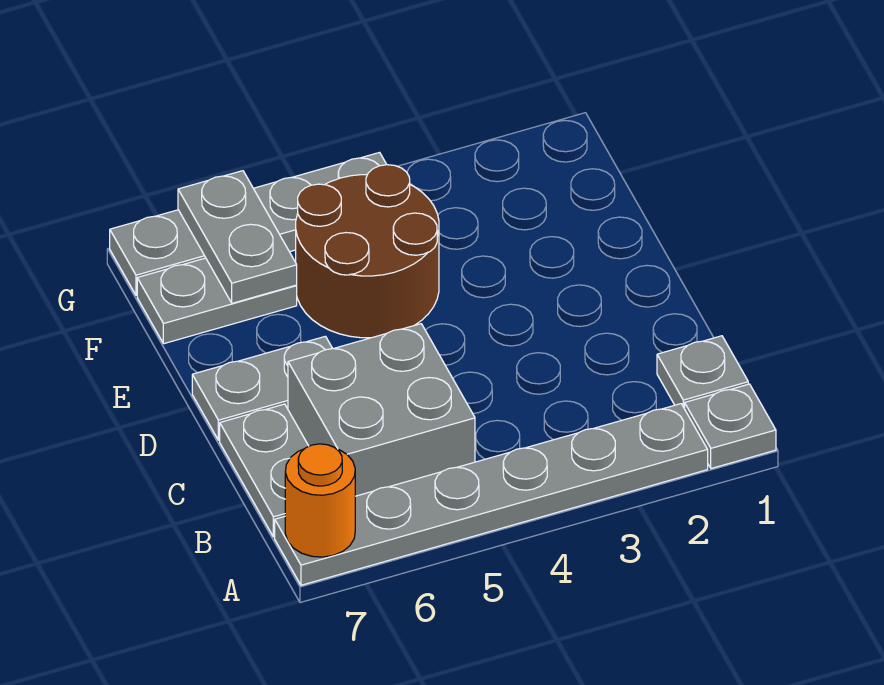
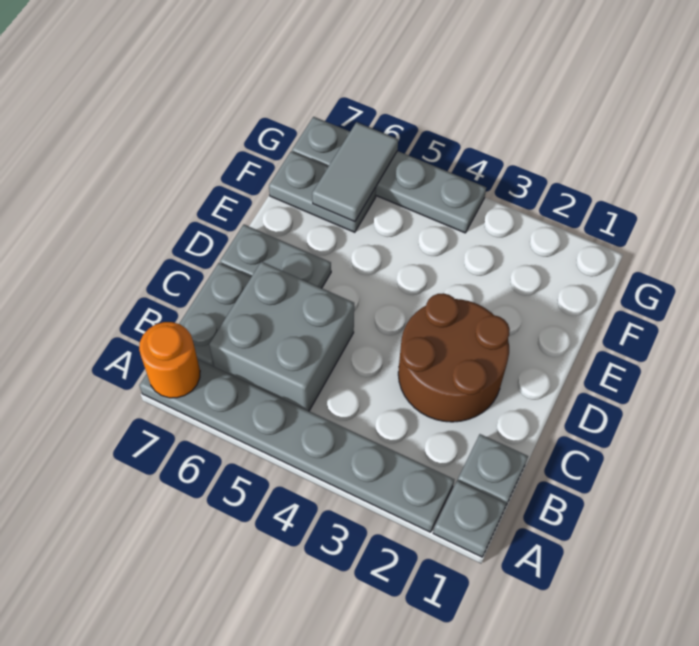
brown round brick E4:F5 level 1 -> brown round brick C2:D3 level 1
grey plate F6:G6 level 2 -> grey tile F6:G6 level 2

